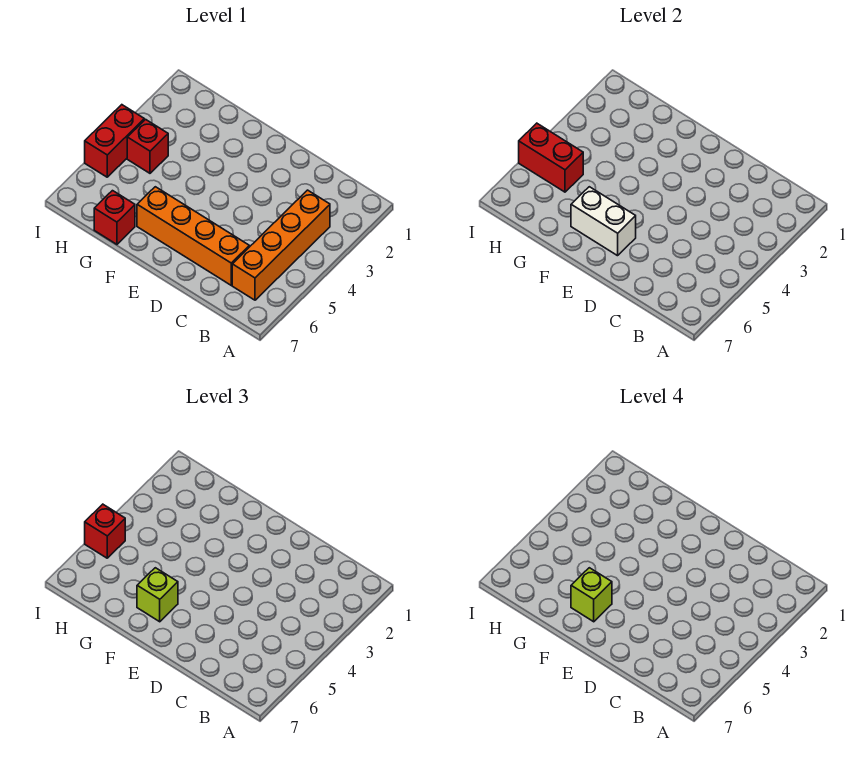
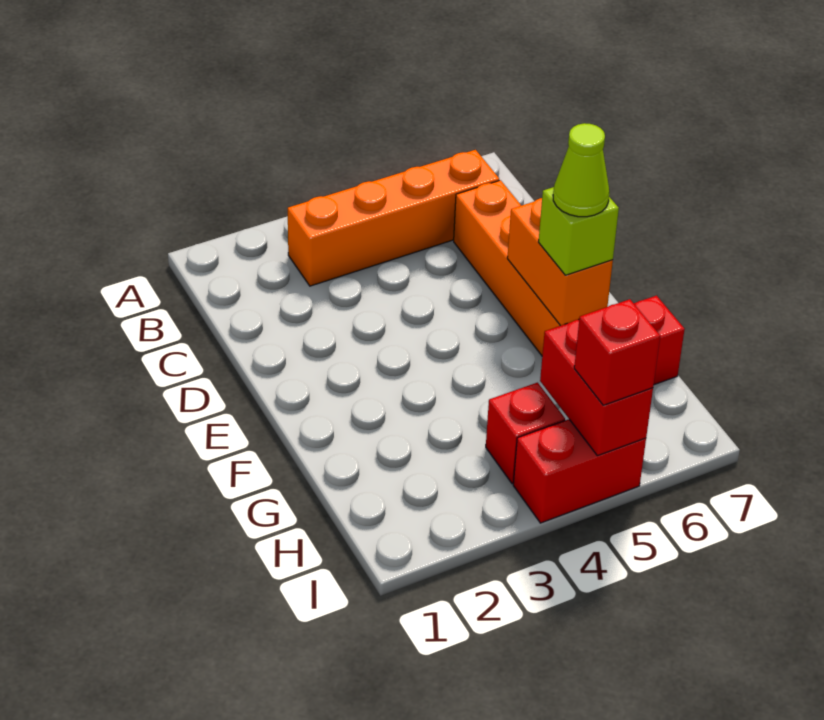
white brick E6:F6 level 2 -> orange brick E6:F6 level 2
lime brick F6 level 4 -> lime cone F6 level 4

